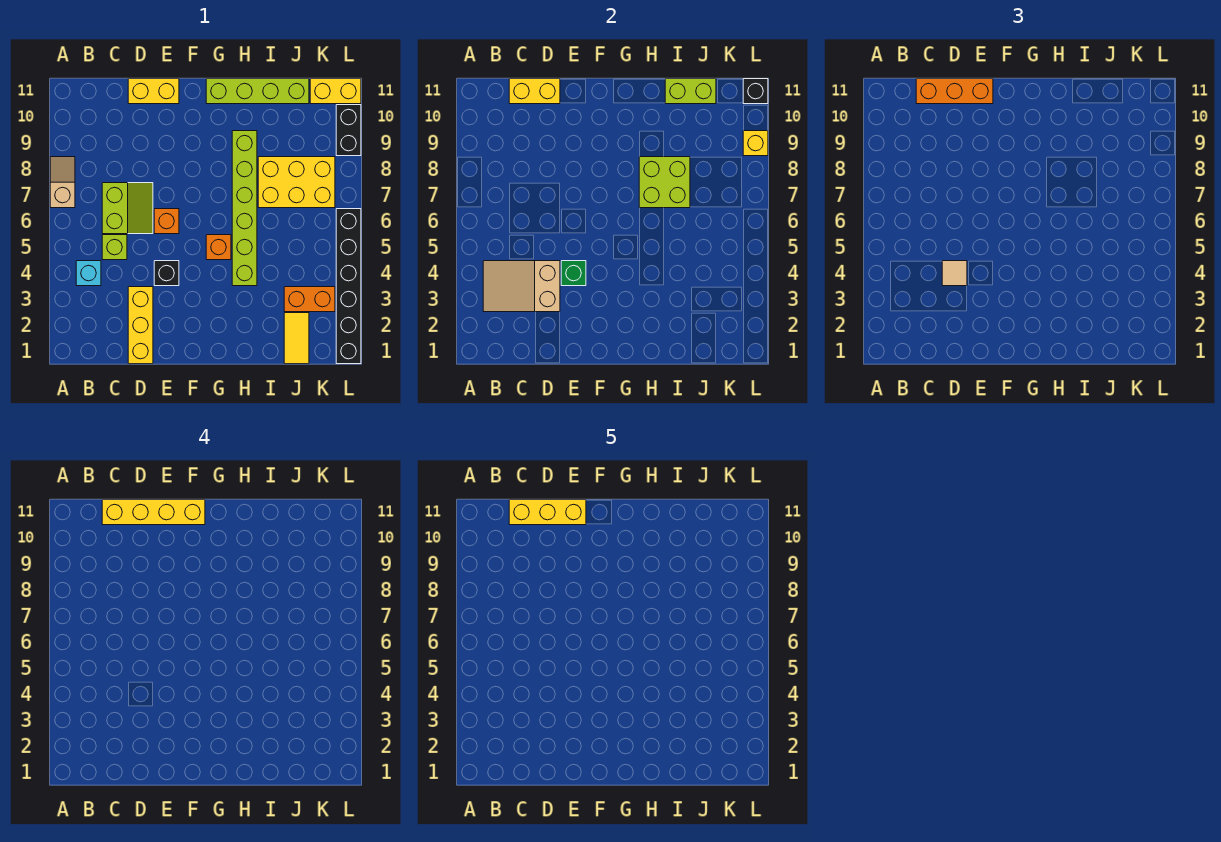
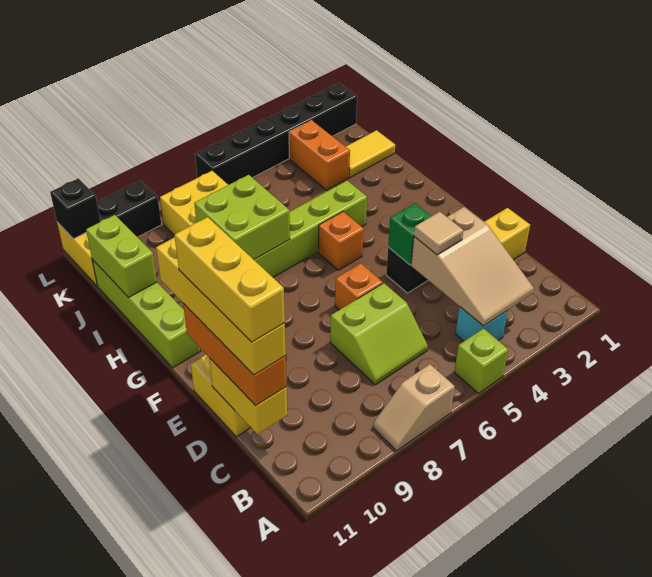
lime brick C5 level 1 -> lime brick A5 level 1
lime slope C6:D7 level 1 top C -> lime slope C6:D7 level 1 top D
yellow brick L9 level 2 -> none

